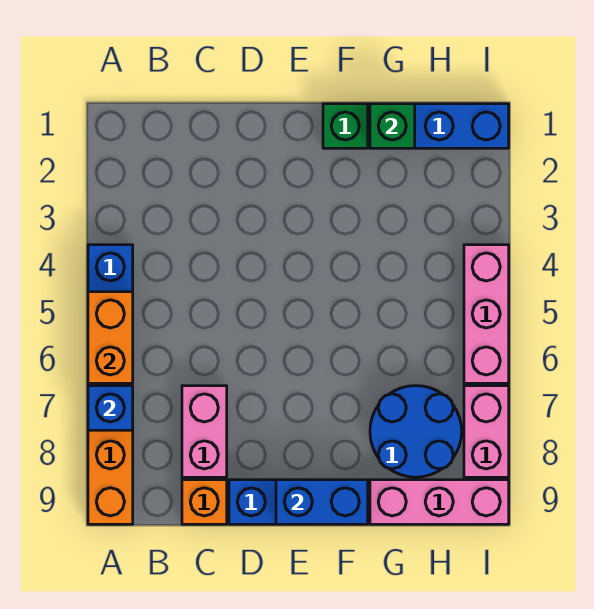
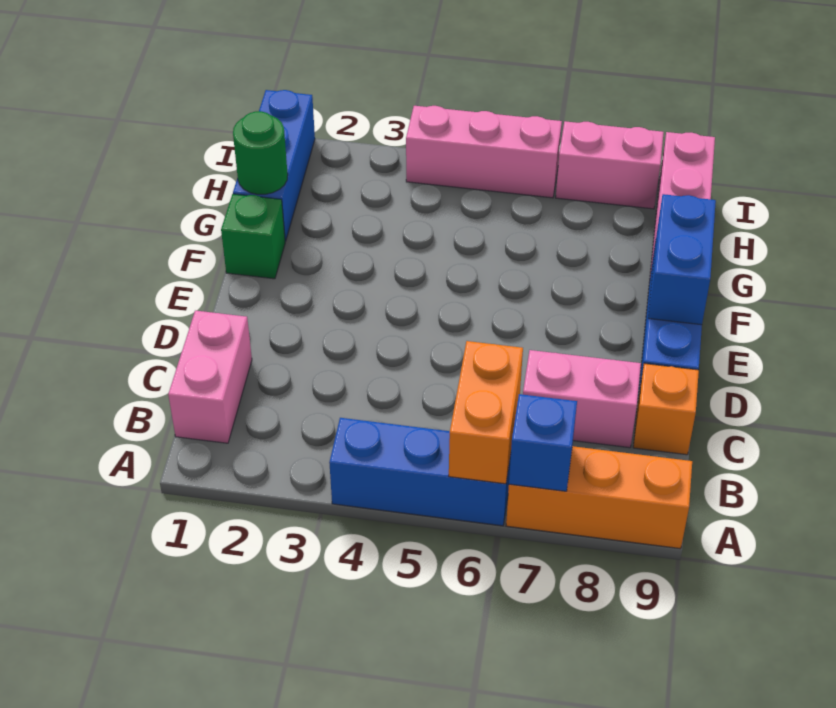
orange brick A5:A6 level 2 -> orange brick A6:B6 level 2
none -> pink brick B1:C1 level 1
green brick G1 level 2 -> green round brick G1 level 2
blue round brick G7:H8 level 1 -> none

